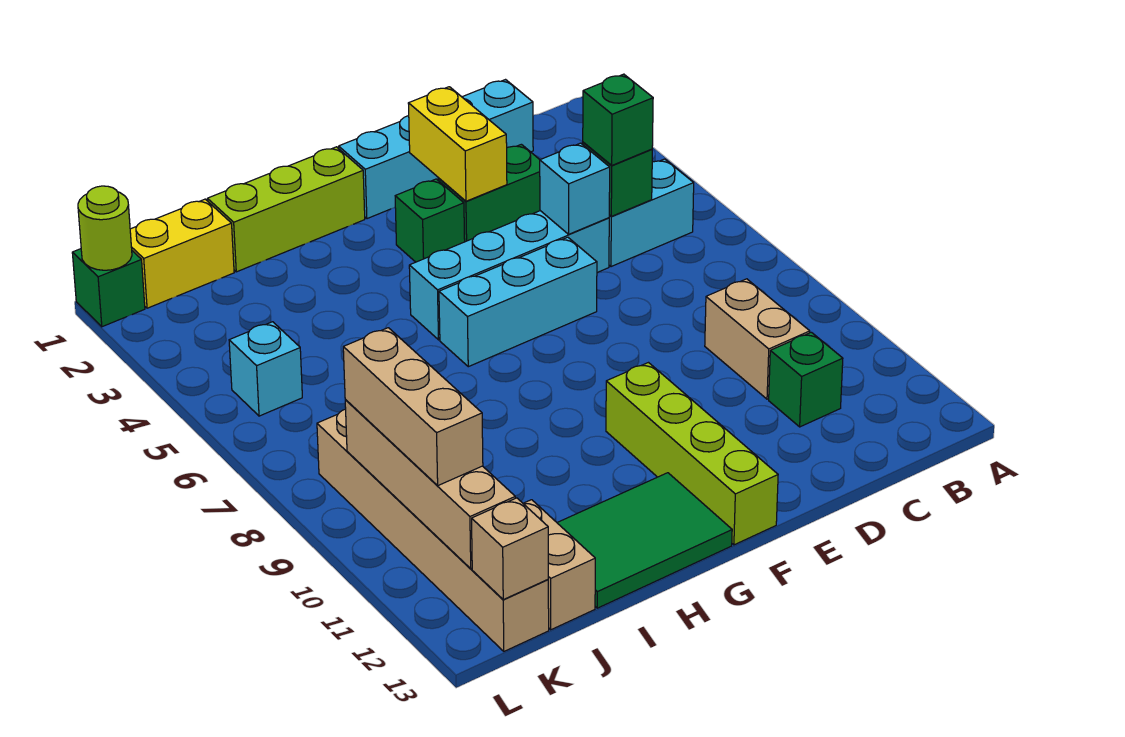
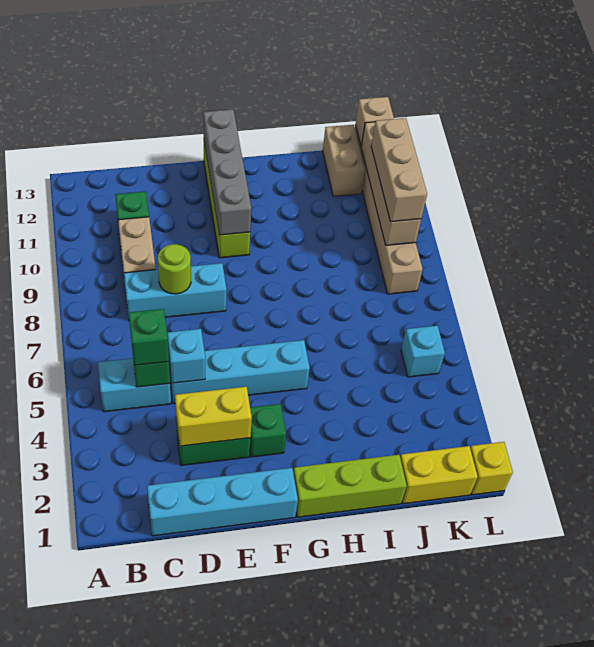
yellow brick E2:E3 level 2 -> yellow brick D3:E3 level 2
cyan brick E6:G6 level 1 -> cyan brick C8:E8 level 1
none -> grey brick F10:F13 level 2
green tile G12:I13 level 1 -> none
green brick L1 level 1 -> yellow brick L1 level 1
lime round brick L1 level 2 -> lime round brick D8 level 2

